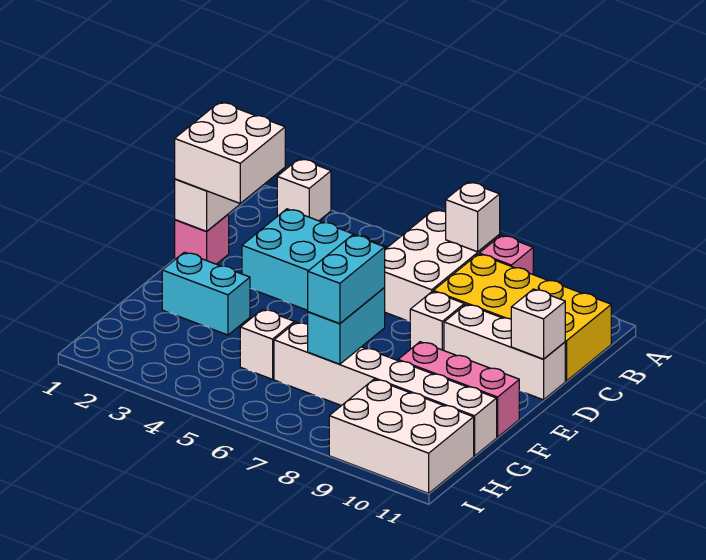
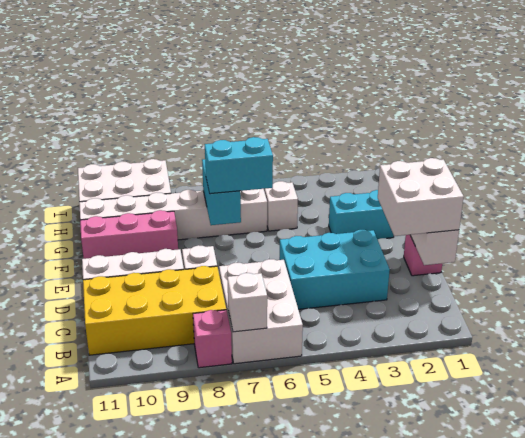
white brick A2 level 1 -> none
white brick D11 level 2 -> none
cyan brick F7:G7 level 3 -> cyan brick F6:F7 level 3

